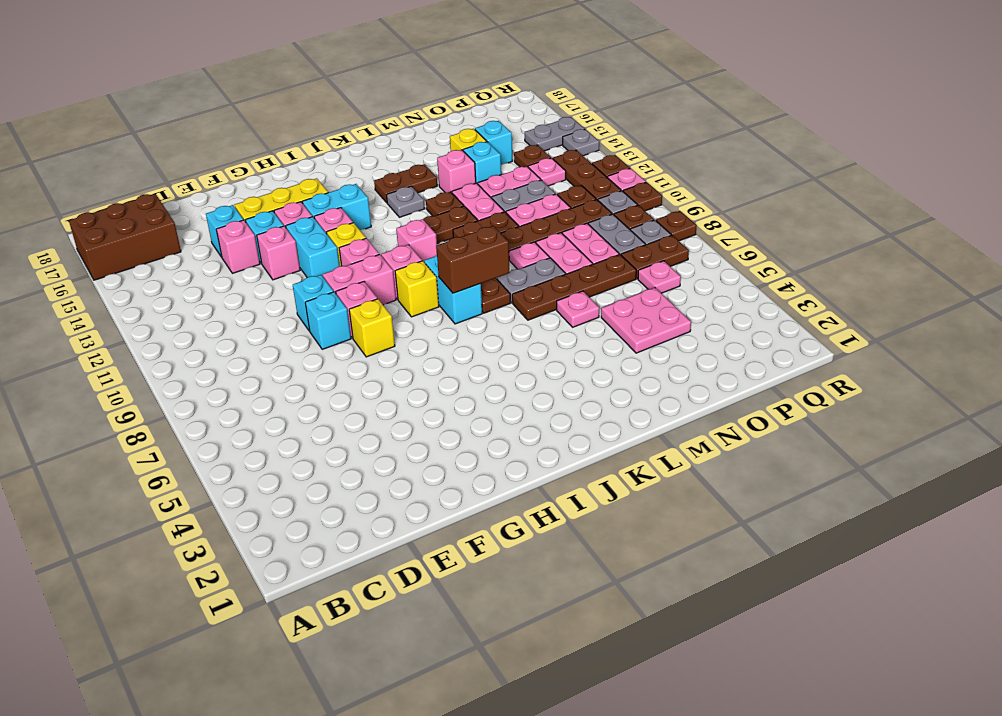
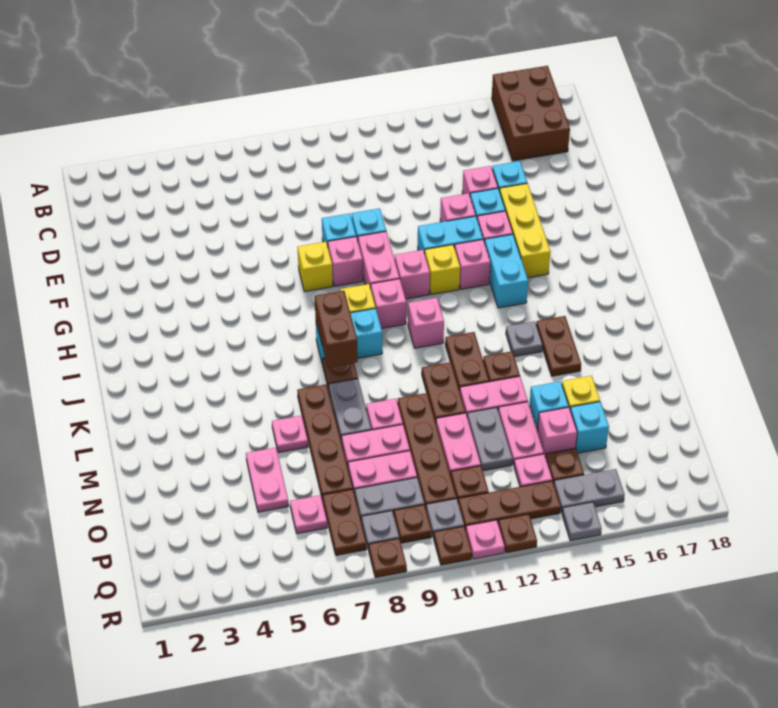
pink brick M14 level 1 -> pink brick O14 level 1
pink plate N4:O5 level 1 -> pink plate N5:O5 level 1
grey plate Q15:R15 level 1 -> grey plate Q14:Q15 level 1

